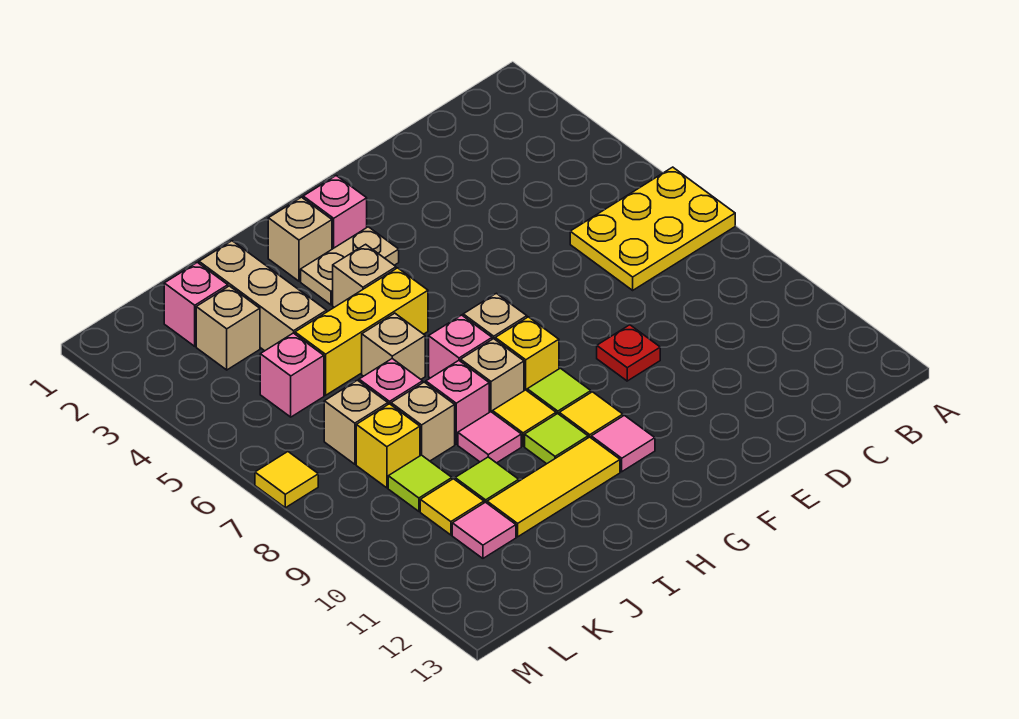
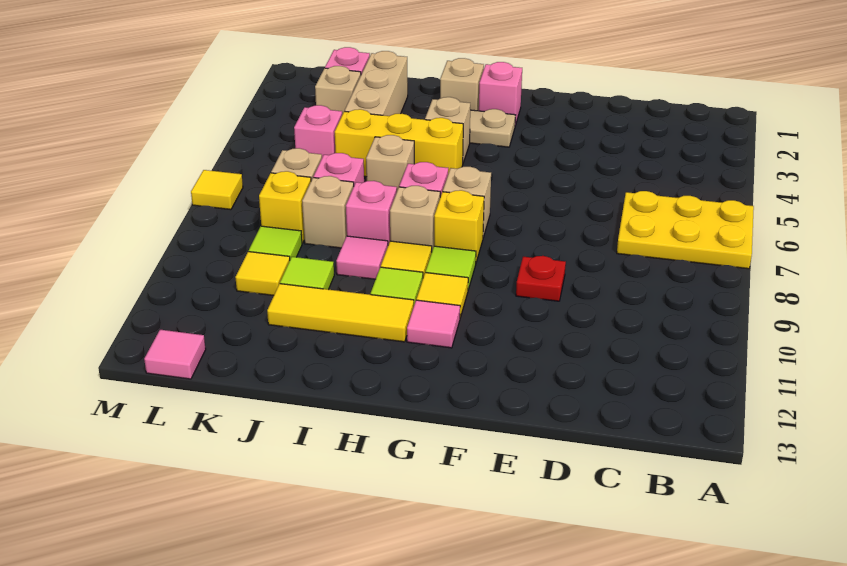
pink tile K11 level 1 -> pink tile L13 level 1

